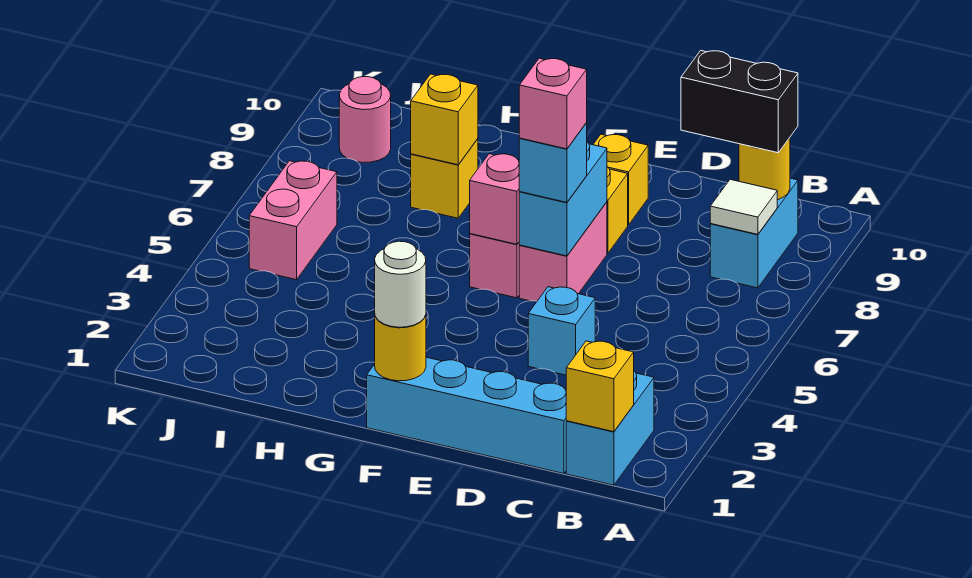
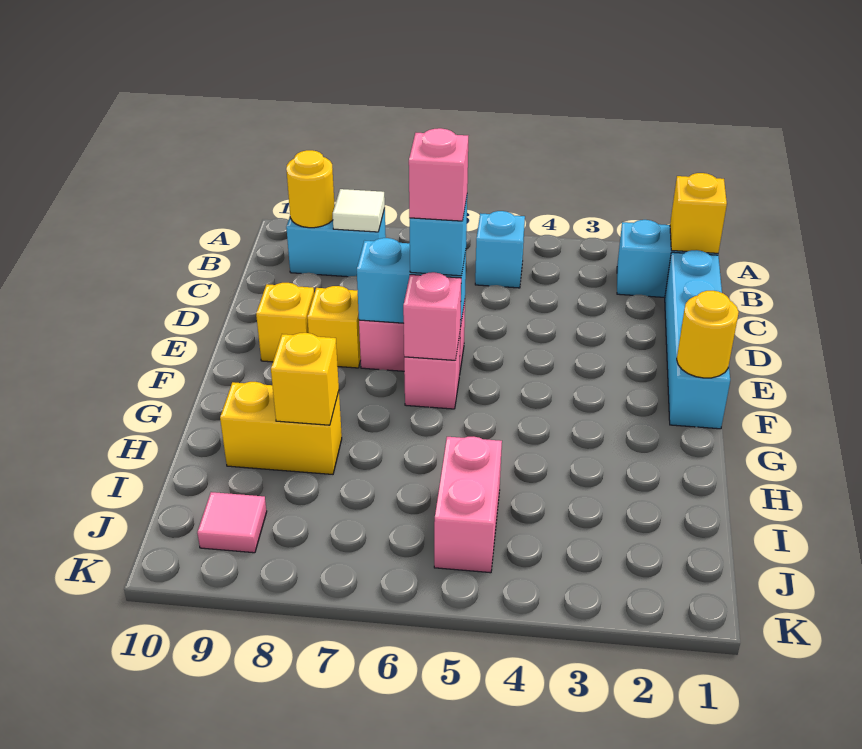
black brick B9:C9 level 3 -> none
cyan brick D4 level 1 -> cyan brick B5 level 1
white round brick F1 level 3 -> none
yellow brick H8 level 1 -> yellow brick H8:H9 level 1
pink brick J5:J6 level 1 -> pink brick I5:J5 level 1
pink round brick J9 level 1 -> pink tile J9 level 1

